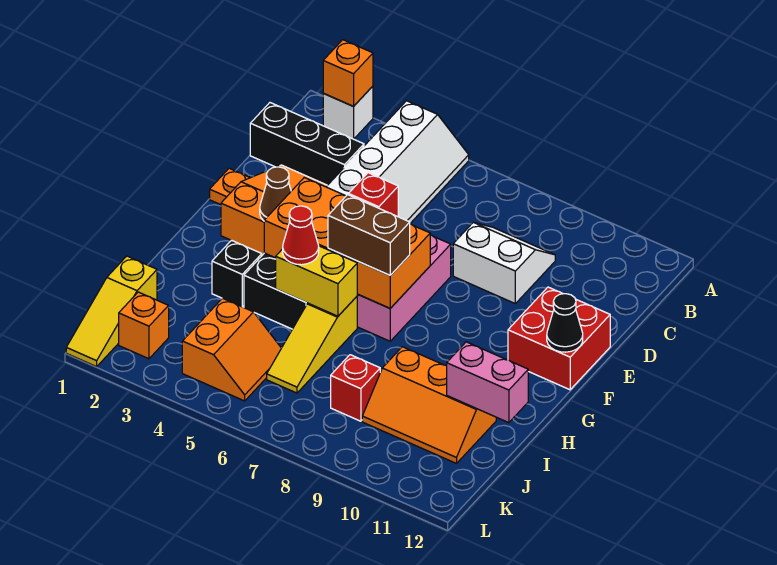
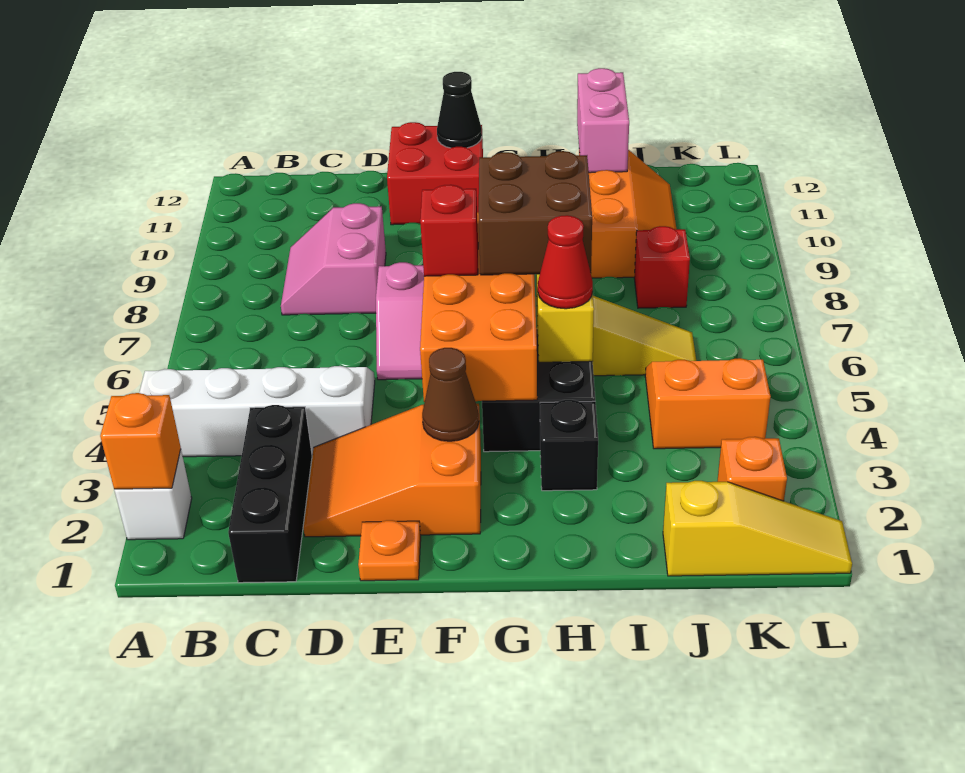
white slope C8:D9 level 1 top D -> pink slope C8:D9 level 1 top D
brown brick G6:G7 level 3 -> brown brick G6:H7 level 3

